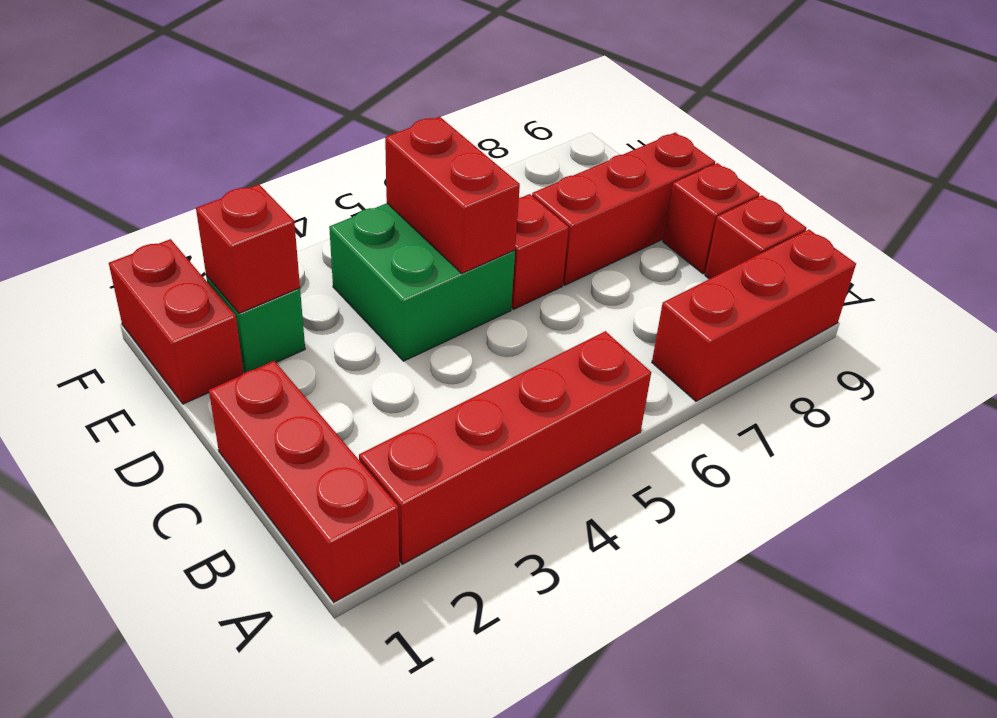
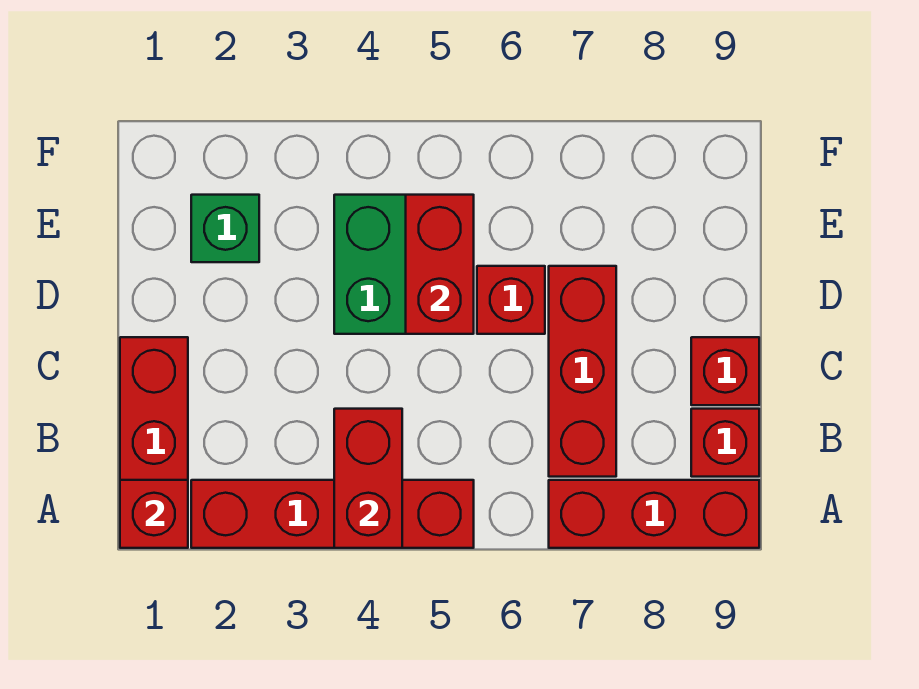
red brick D7:D9 level 1 -> red brick B7:D7 level 1
red brick E1:F1 level 1 -> red brick A4:B4 level 2
red brick E2 level 2 -> red brick A1 level 2

